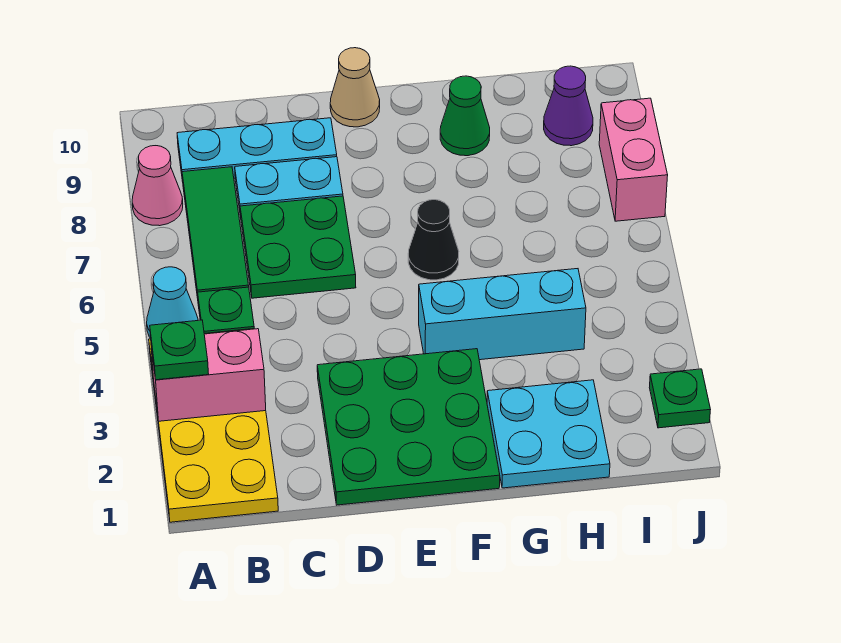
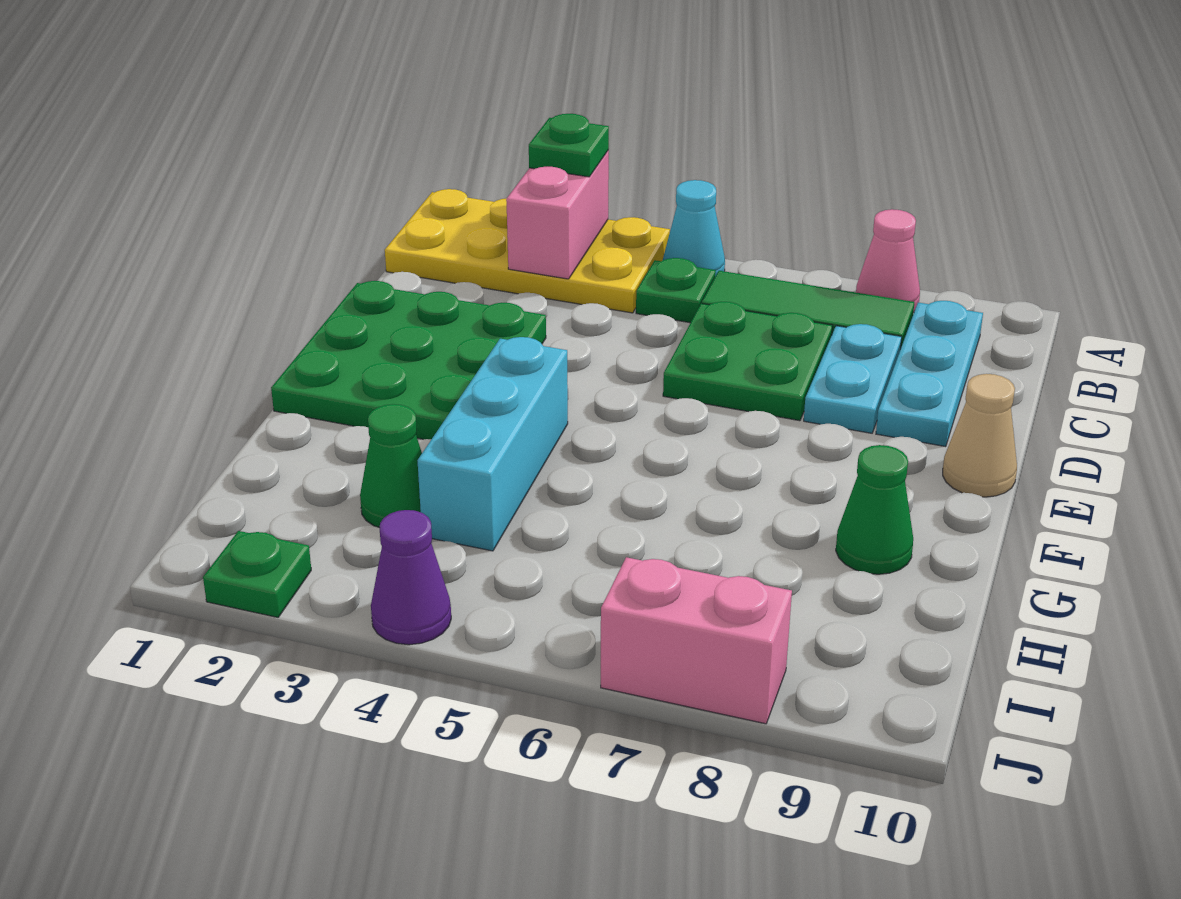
black cone F6 level 1 -> none
cyan plate G1:H2 level 1 -> none
none -> green cone H3 level 1
purple cone I9 level 1 -> purple cone J4 level 1

